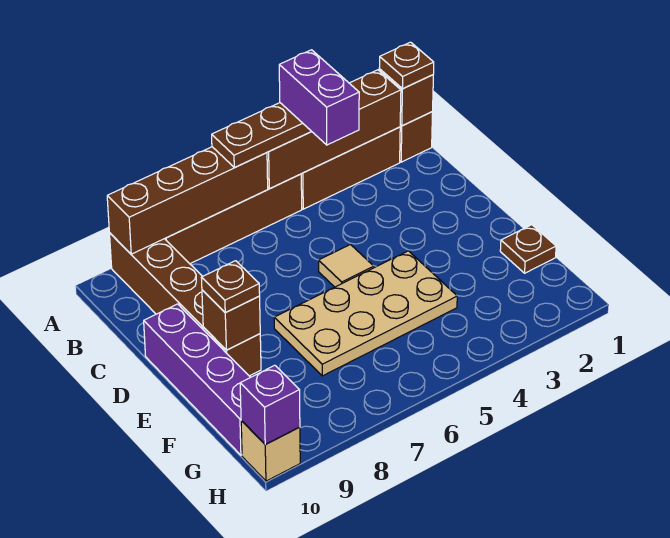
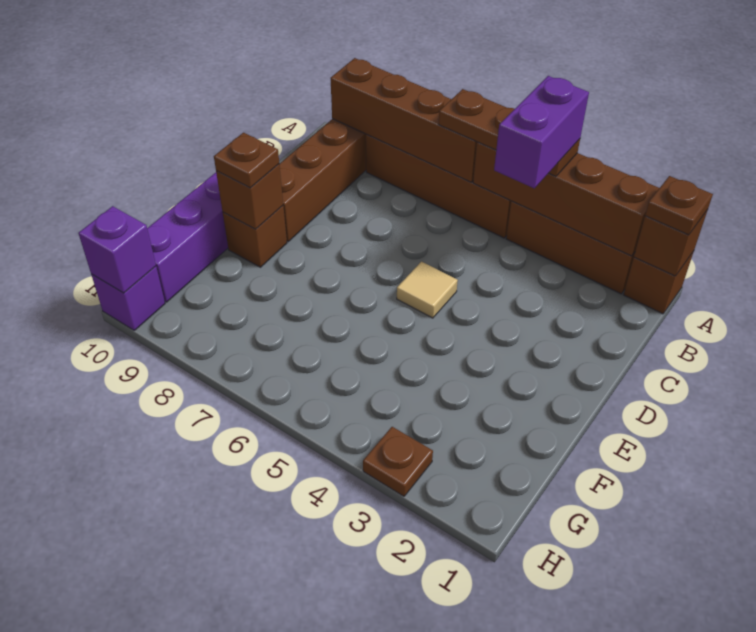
tan plate E4:F7 level 1 -> none
brown plate F1 level 1 -> brown plate H3 level 1
tan brick H10 level 1 -> purple brick H10 level 1

